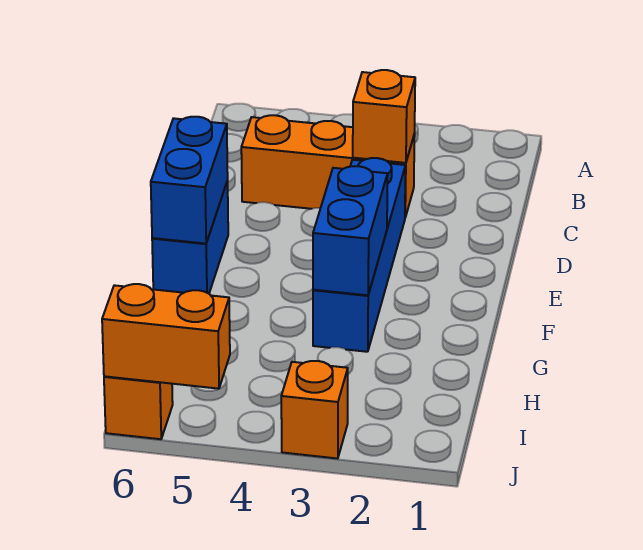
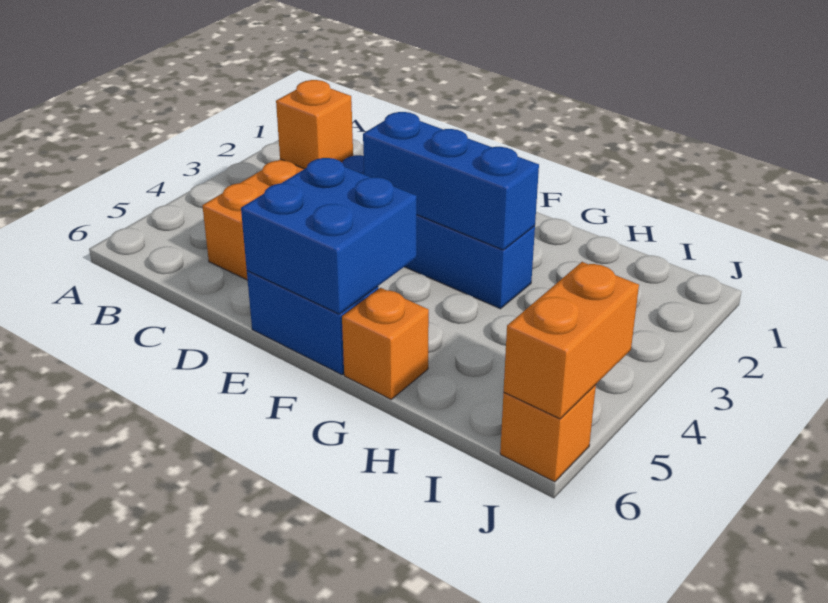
blue brick E6:F6 level 2 -> blue brick E5:F6 level 2
blue brick F3:G3 level 2 -> blue brick E3:G3 level 2
orange brick J3 level 1 -> orange brick G6 level 1

